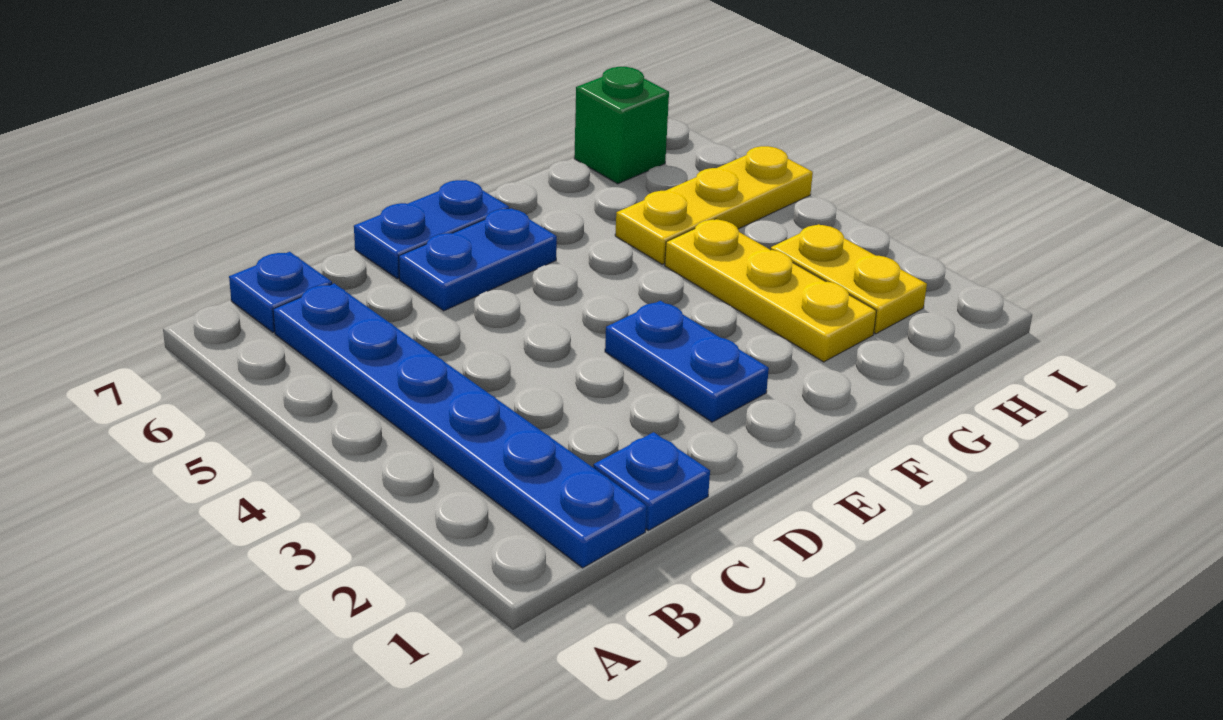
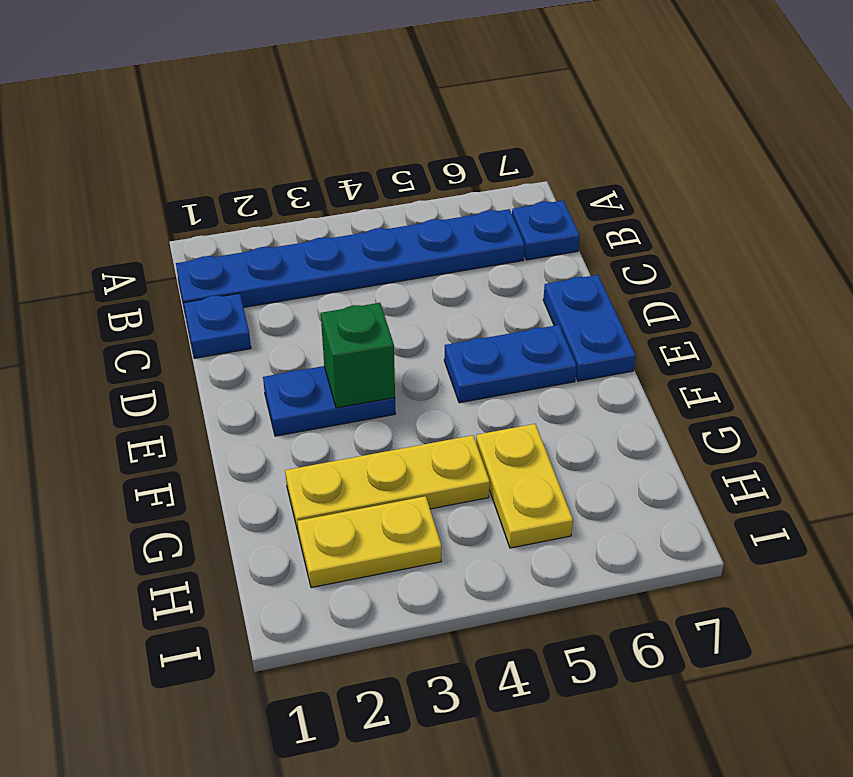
blue plate D6:E6 level 1 -> blue plate E5:E6 level 1
yellow plate G5:I5 level 1 -> yellow plate G5:H5 level 1
green brick H7 level 1 -> green brick E3 level 2

